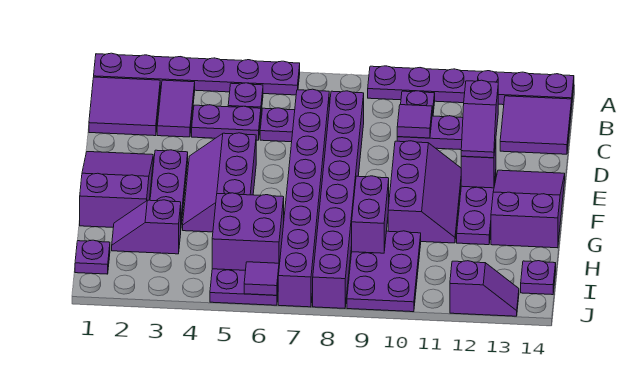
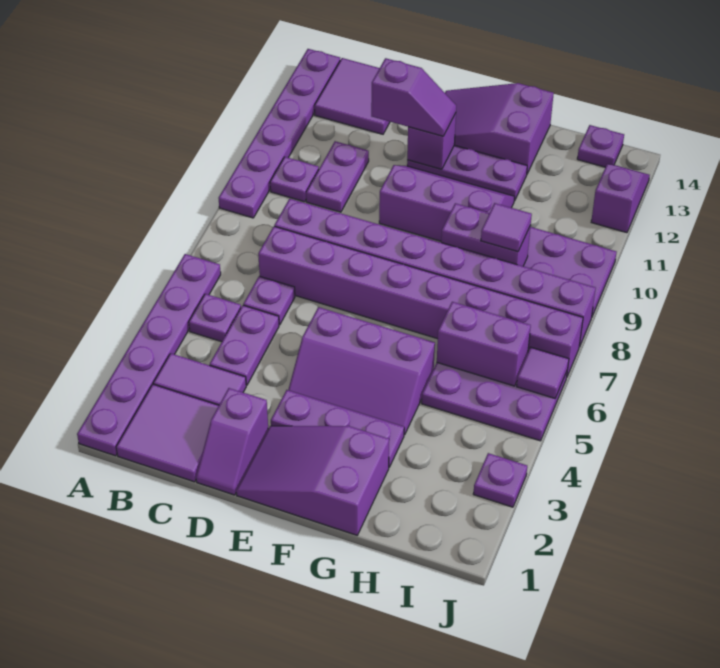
purple tile C10 level 2 -> purple tile H9 level 3
purple slope H2:H3 level 1 top 3 -> purple slope D1:D2 level 1 top 2
purple brick H5:I6 level 2 -> purple brick H6:I6 level 2
purple plate I1 level 1 -> purple plate J3 level 1

